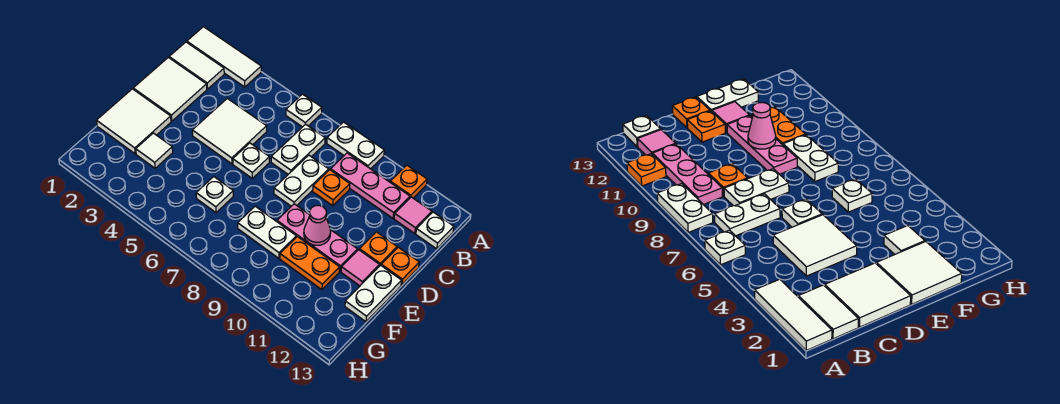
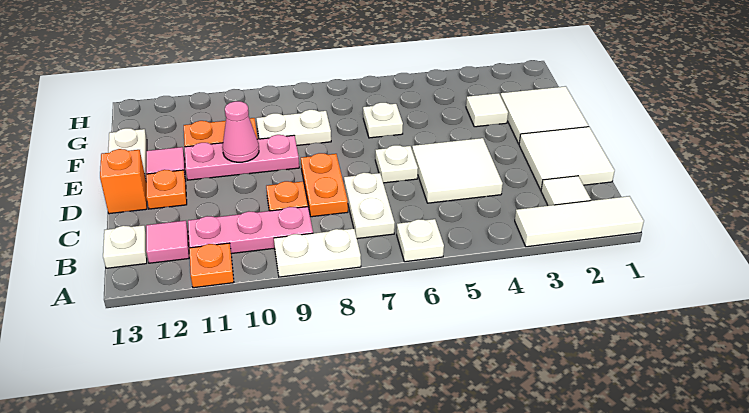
white tile B1:B2 level 1 -> white tile B2 level 1
white plate C8:D8 level 1 -> orange plate C8:D8 level 1
orange plate D13 level 1 -> orange brick D13 level 1

